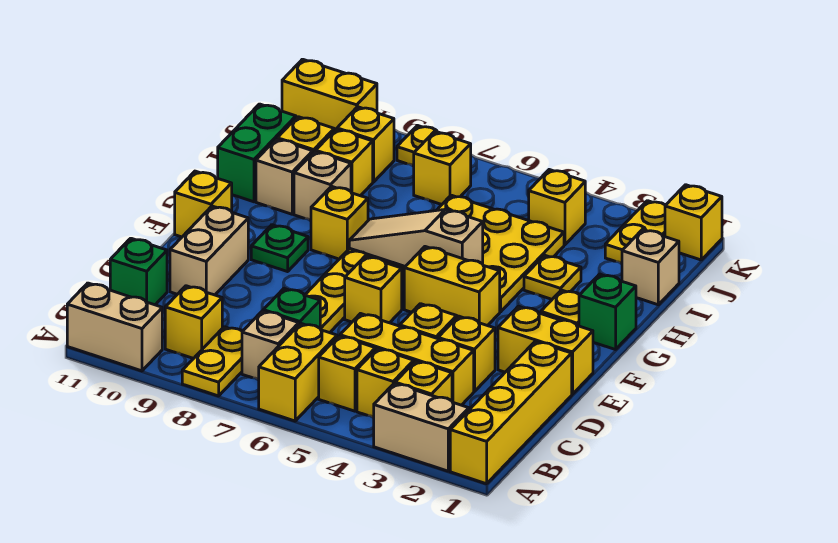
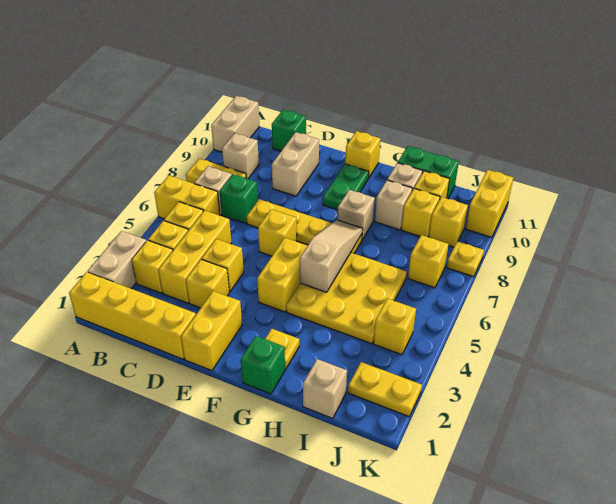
yellow brick B9 level 1 -> tan brick B9 level 1
tan brick D10:E10 level 1 -> tan brick D9:D10 level 1
green plate F9 level 1 -> green plate F9:F10 level 1
yellow brick G8 level 1 -> tan brick G8 level 1
yellow plate H3 level 1 -> none
yellow brick K1 level 1 -> none

